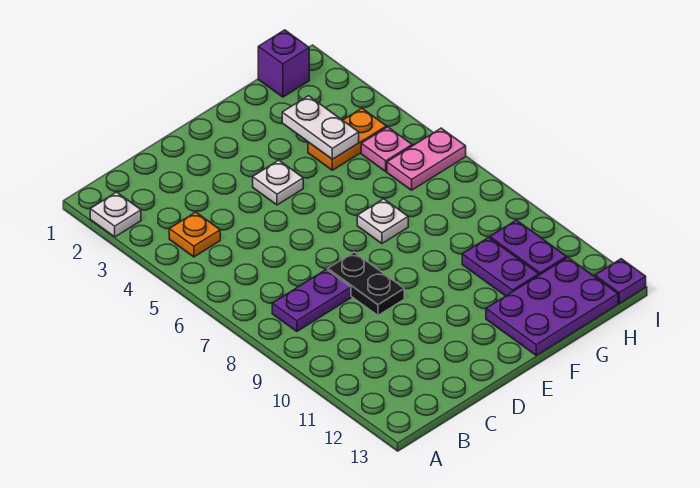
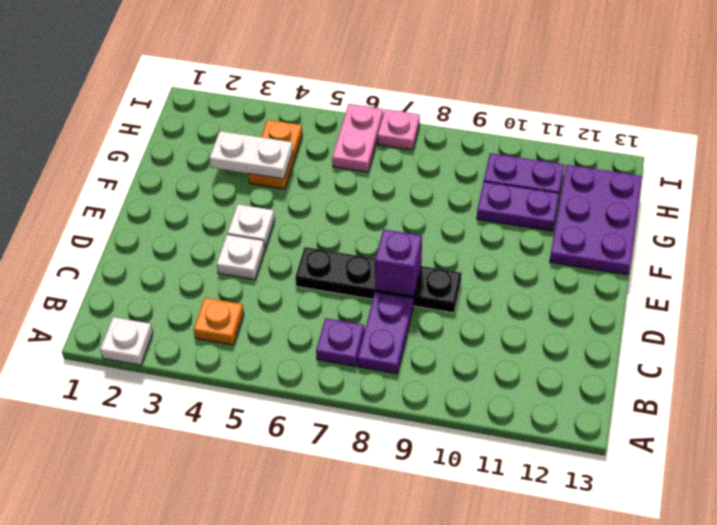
black plate D8:D9 level 1 -> black plate D6:D9 level 1
white plate F7 level 1 -> white plate D4 level 1
purple brick H1 level 1 -> purple brick D8 level 2
pink plate H5 level 1 -> pink plate I7 level 1
purple plate I13 level 1 -> purple plate B7 level 1

